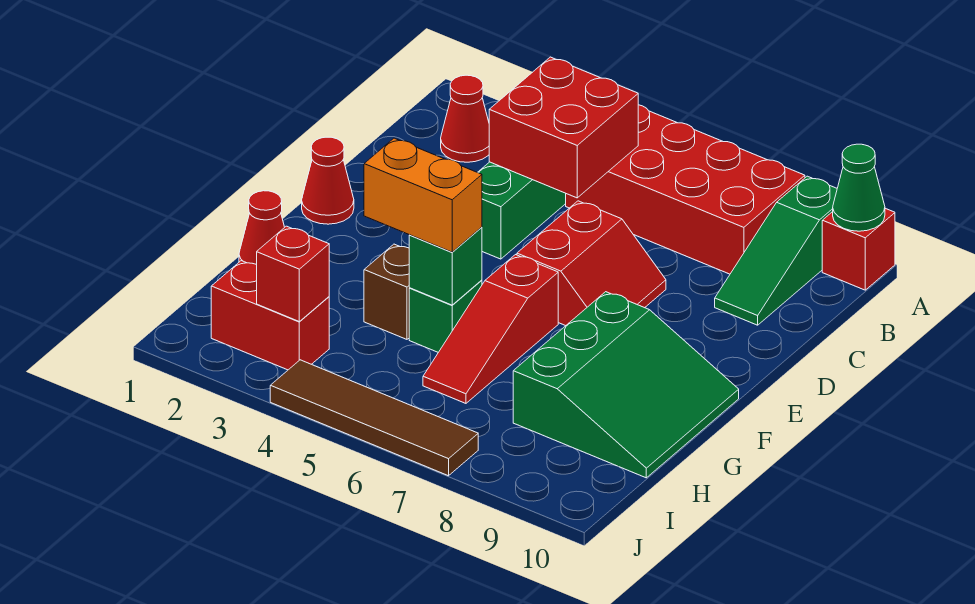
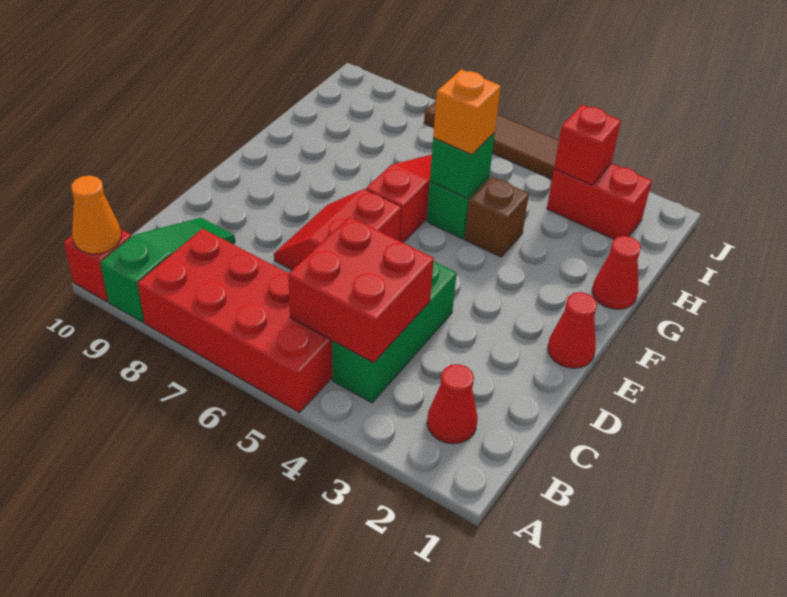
green cone A10 level 2 -> orange cone A10 level 2
green slope F8:H10 level 1 top 8 -> none
orange brick G4:G5 level 3 -> orange brick G5 level 3

